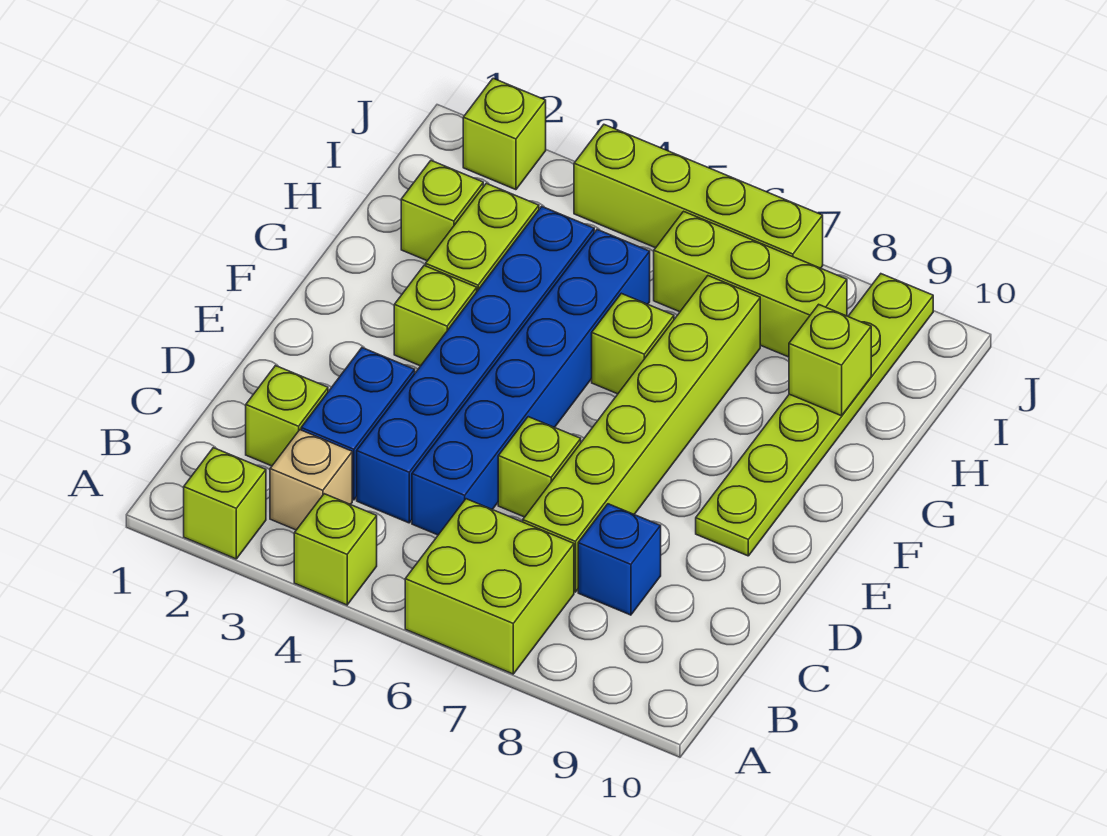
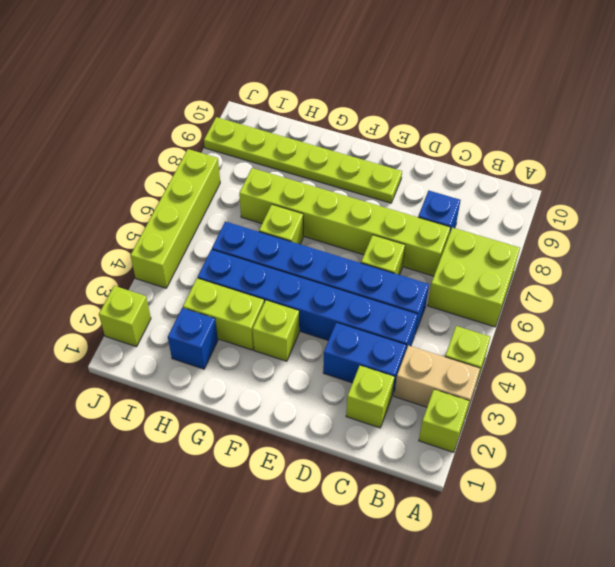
tan brick B3 level 1 -> tan brick A3:B3 level 1
lime brick H2 level 1 -> blue brick H2 level 1
lime brick H9 level 2 -> none
lime brick I6:I8 level 1 -> none

